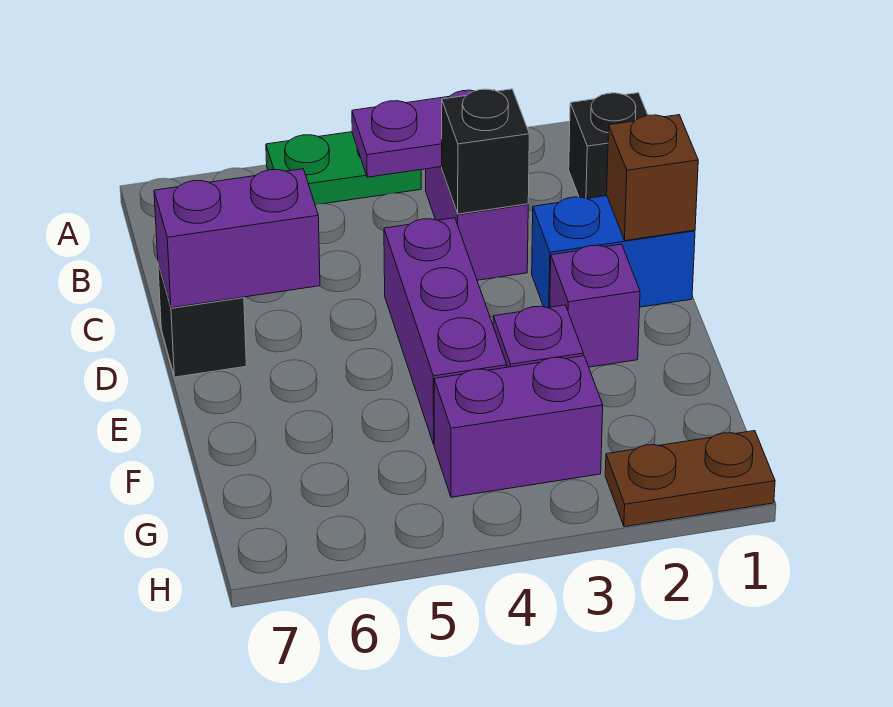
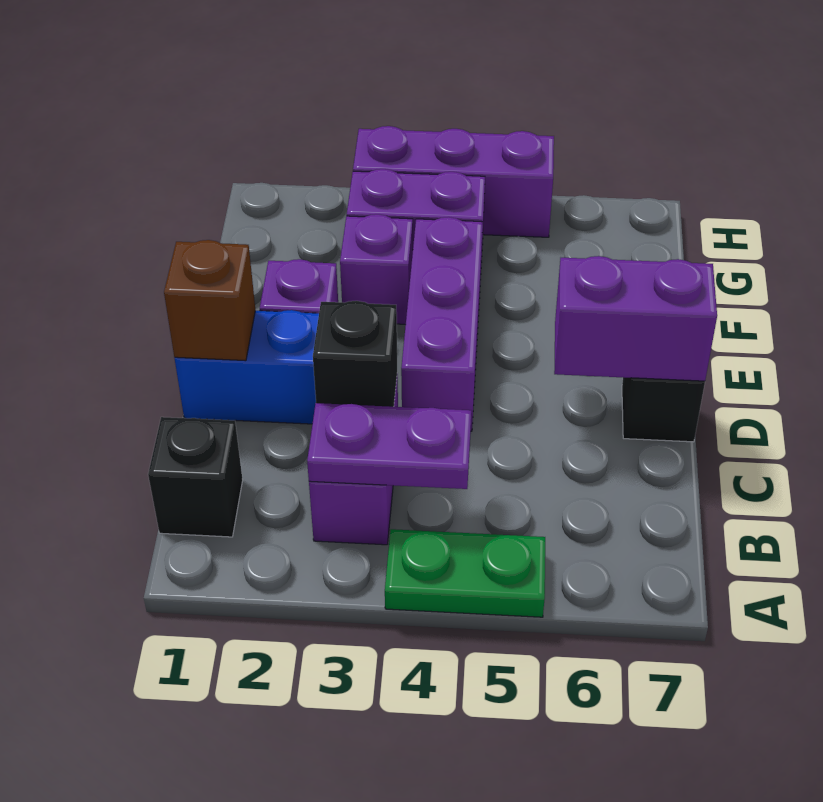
brown plate H1:H2 level 1 -> none
none -> purple brick H3:H5 level 1

